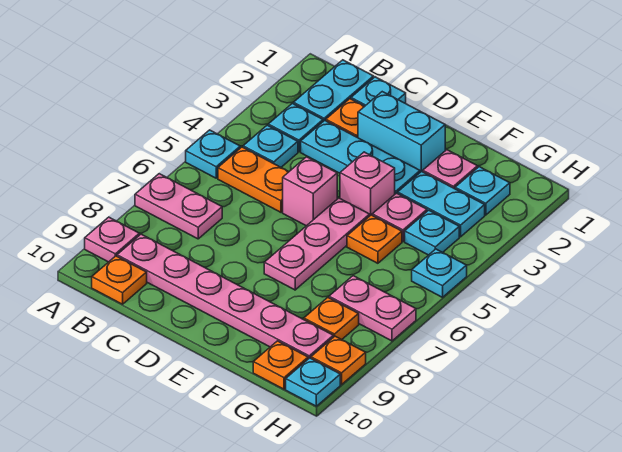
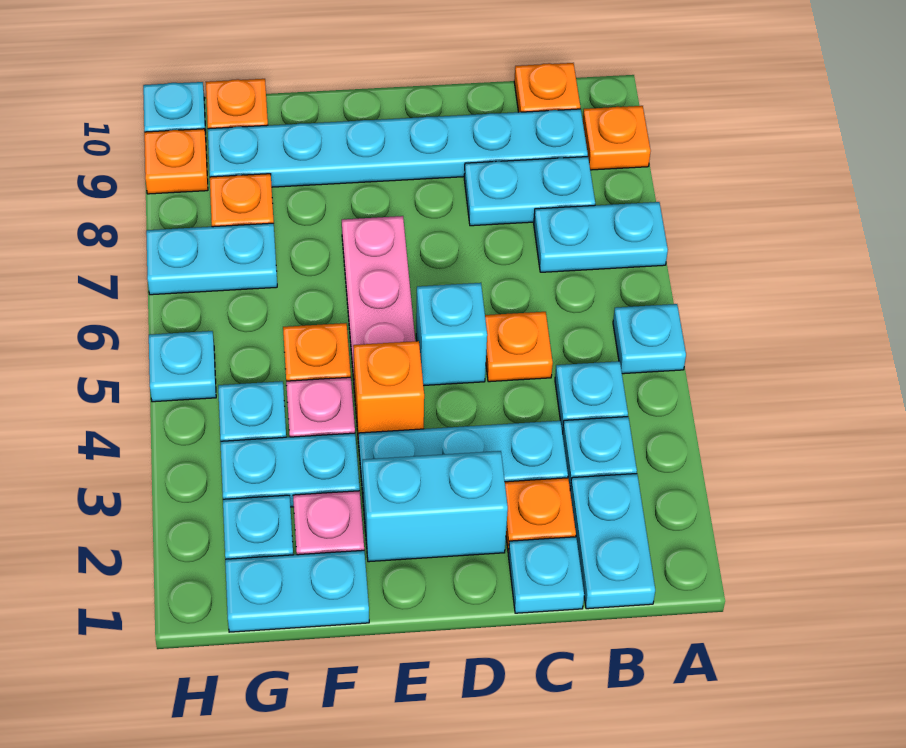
pink plate A7:B7 level 1 -> cyan plate A7:B7 level 1
pink plate A9 level 1 -> orange plate A9 level 1
orange plate B5:C5 level 1 -> orange plate C5 level 1
none -> cyan plate B8:C8 level 1
pink plate B9:G9 level 1 -> cyan plate B9:G9 level 1
pink brick D5 level 1 -> cyan brick D5 level 1
pink brick E4 level 1 -> orange brick E4 level 1
none -> cyan plate F1:G1 level 1
pink plate G7:H7 level 1 -> cyan plate G7:H7 level 1

